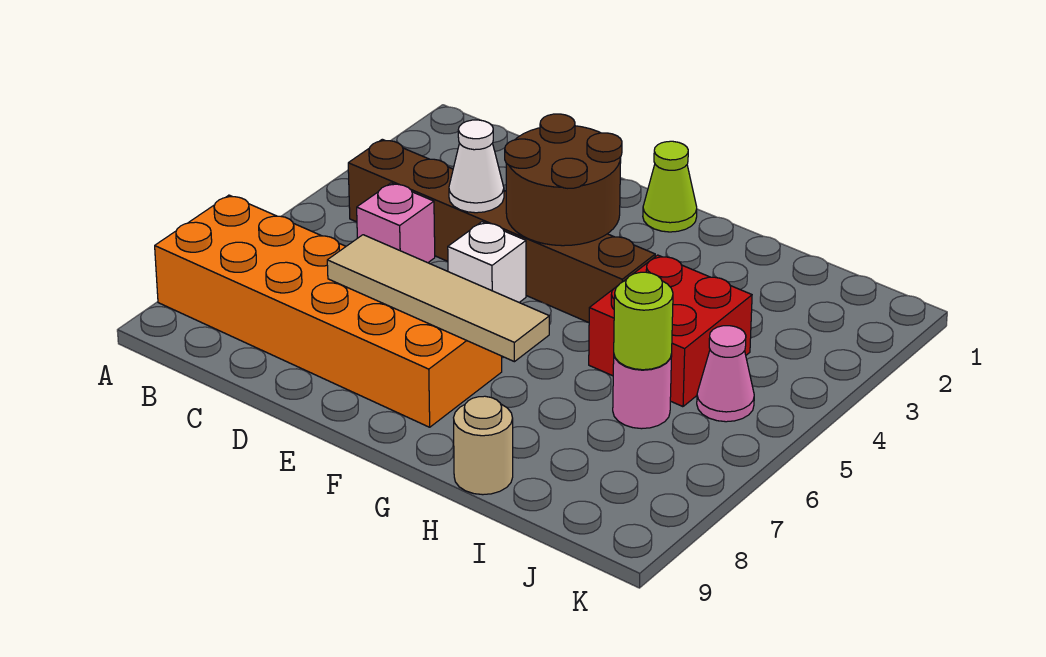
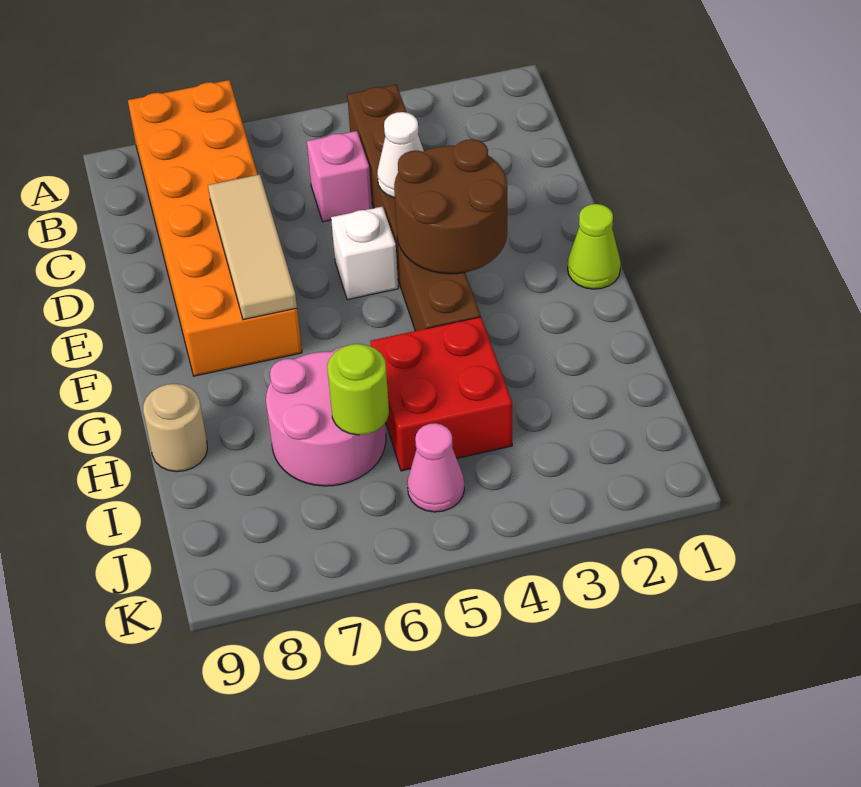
tan tile D7:G7 level 2 -> tan tile D7:F7 level 2
pink round brick I6 level 1 -> pink round brick H6:I7 level 1

